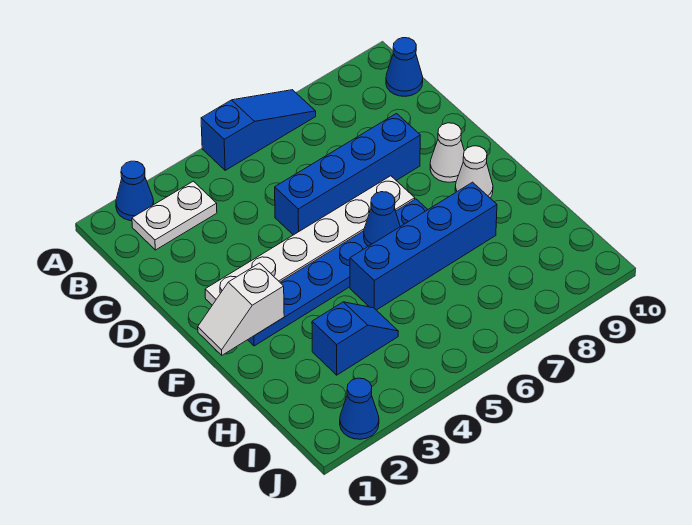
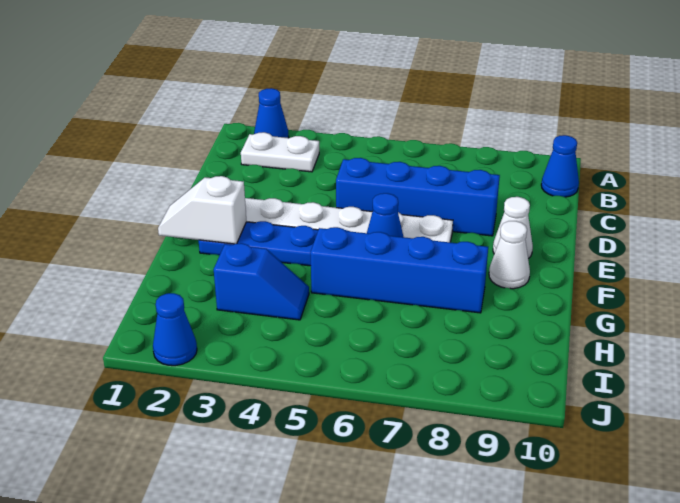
blue slope A5:A7 level 1 top 5 -> none

